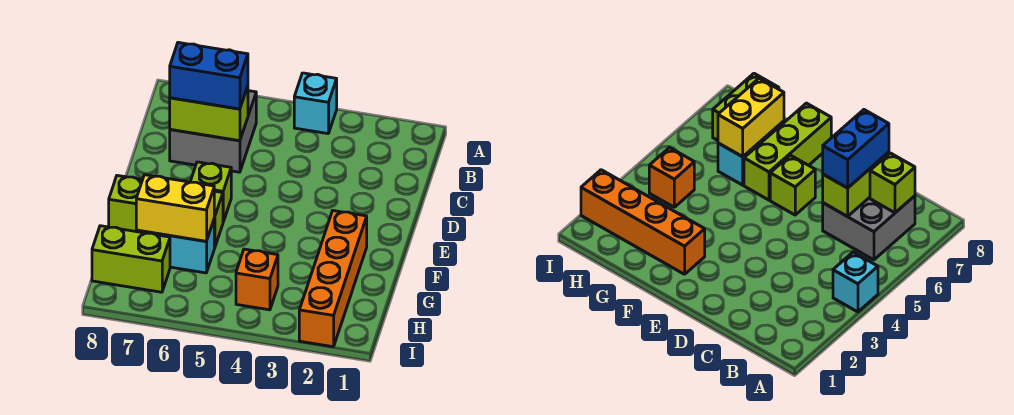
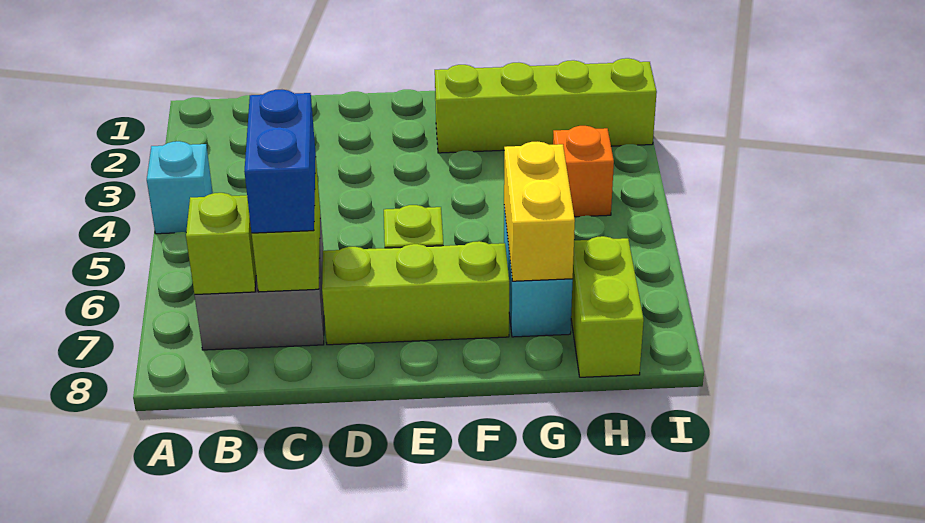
orange brick F2:I2 level 1 -> lime brick F2:I2 level 1
lime brick F6:F8 level 1 -> lime brick D7:F7 level 1

